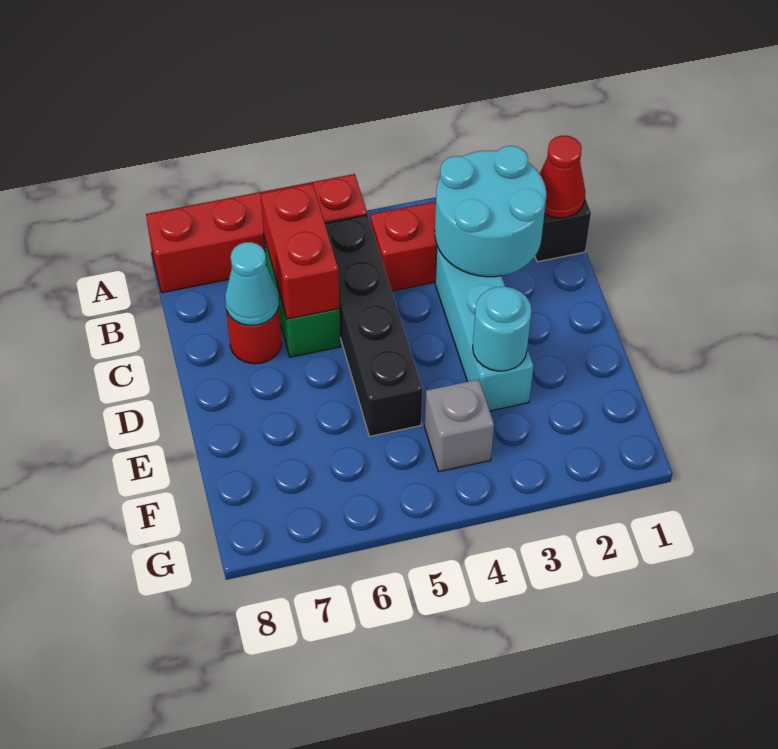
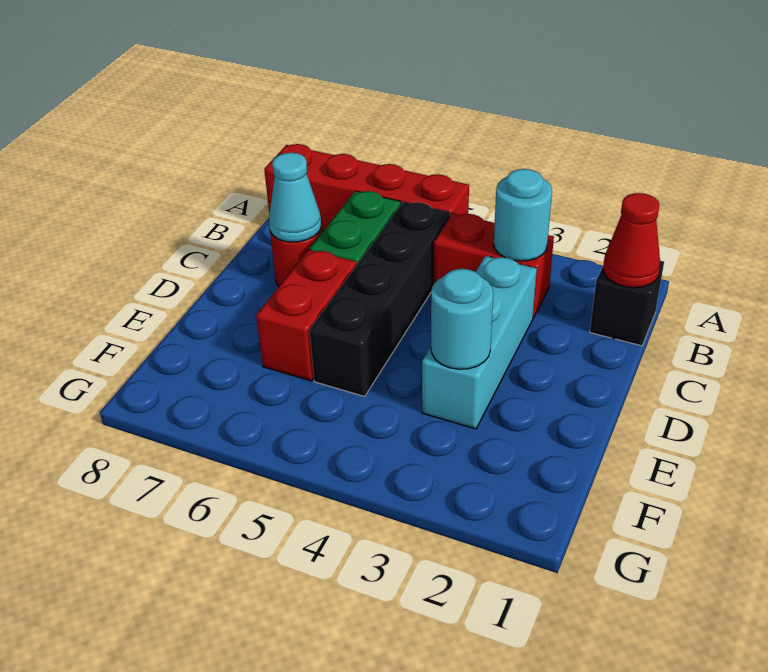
cyan round brick B2:C3 level 2 -> cyan round brick B3 level 2
red brick B6:C6 level 2 -> red brick D6:E6 level 1
grey brick F4 level 1 -> none

